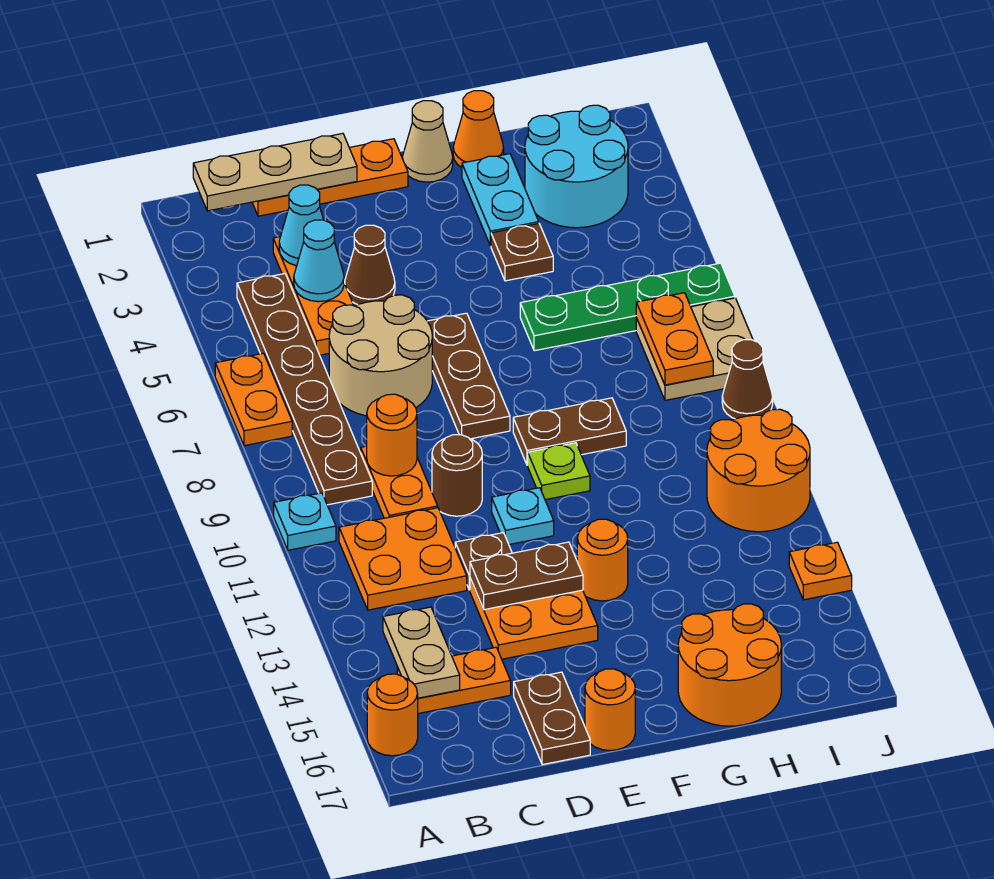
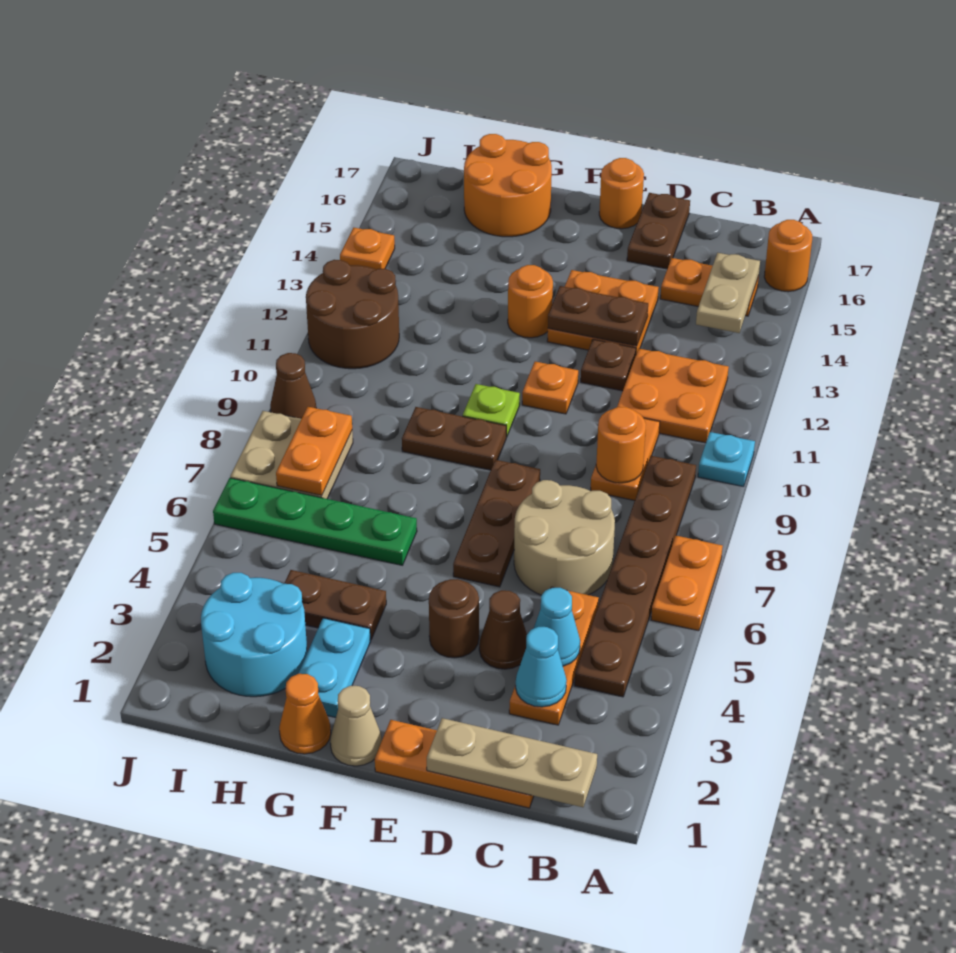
brown round brick D10 level 1 -> brown round brick E4 level 1
cyan plate E11 level 1 -> orange plate E11 level 1
brown plate G4 level 1 -> brown plate G4:H4 level 1
orange round brick I11:J12 level 1 -> brown round brick I11:J12 level 1

